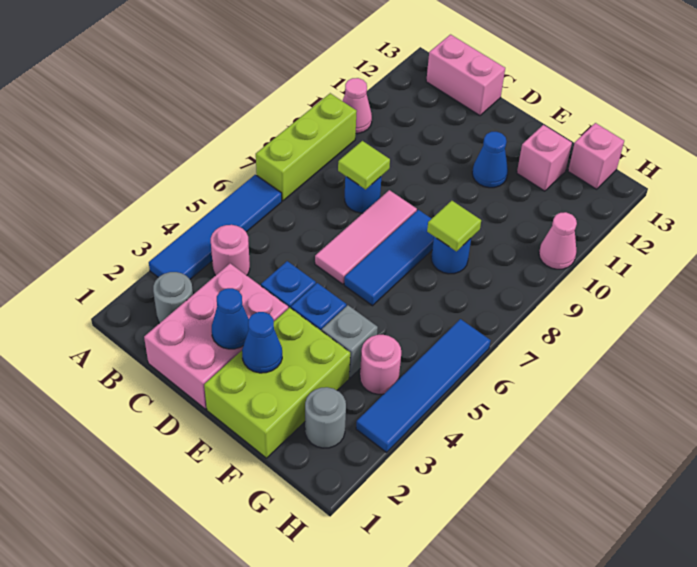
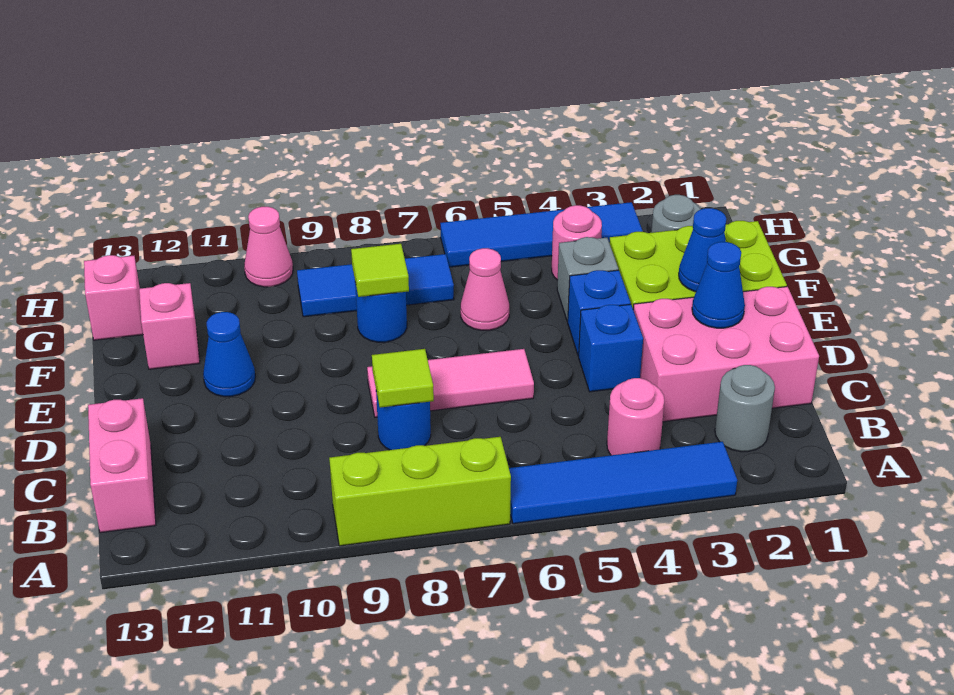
pink cone A10 level 1 -> pink cone F6 level 1
blue tile E6:E8 level 1 -> blue tile G7:G9 level 1

